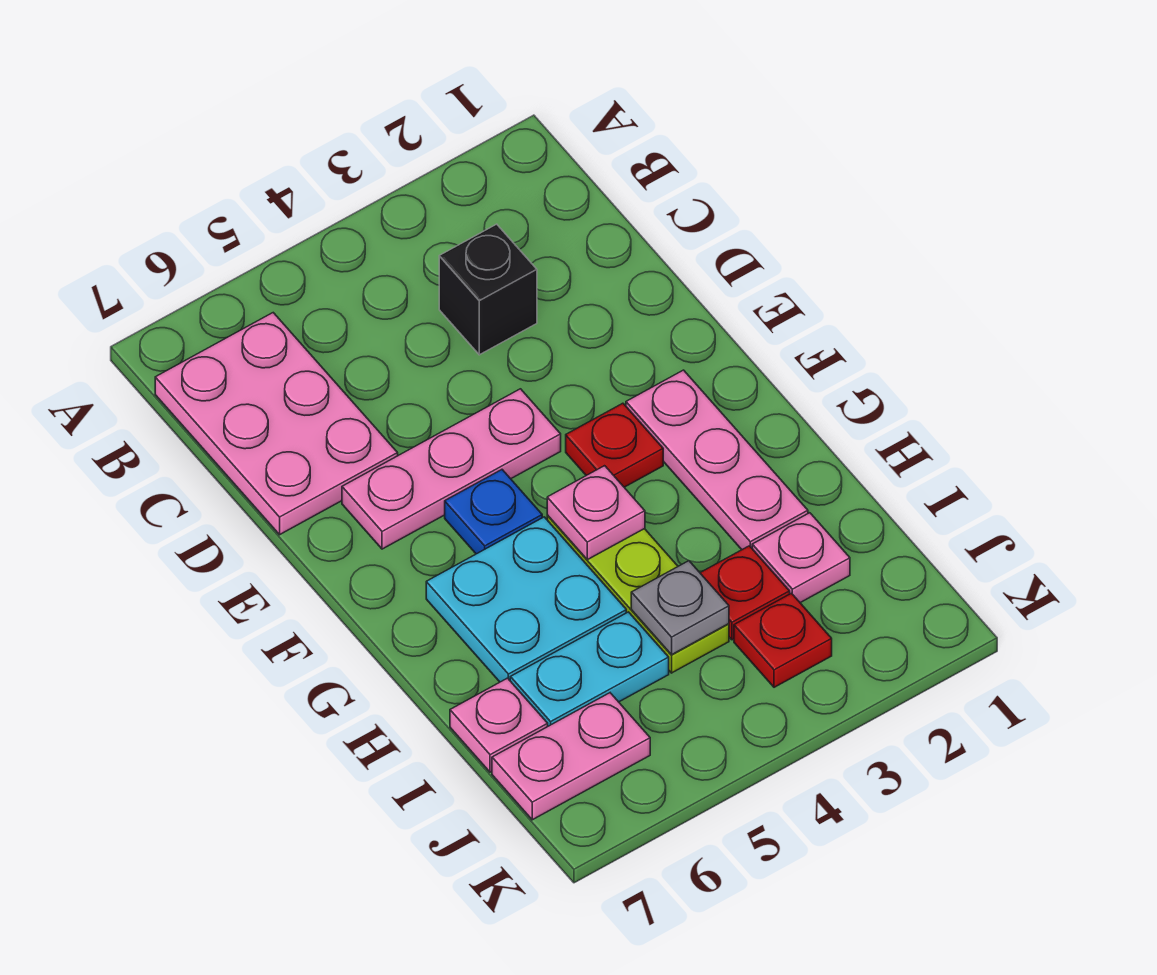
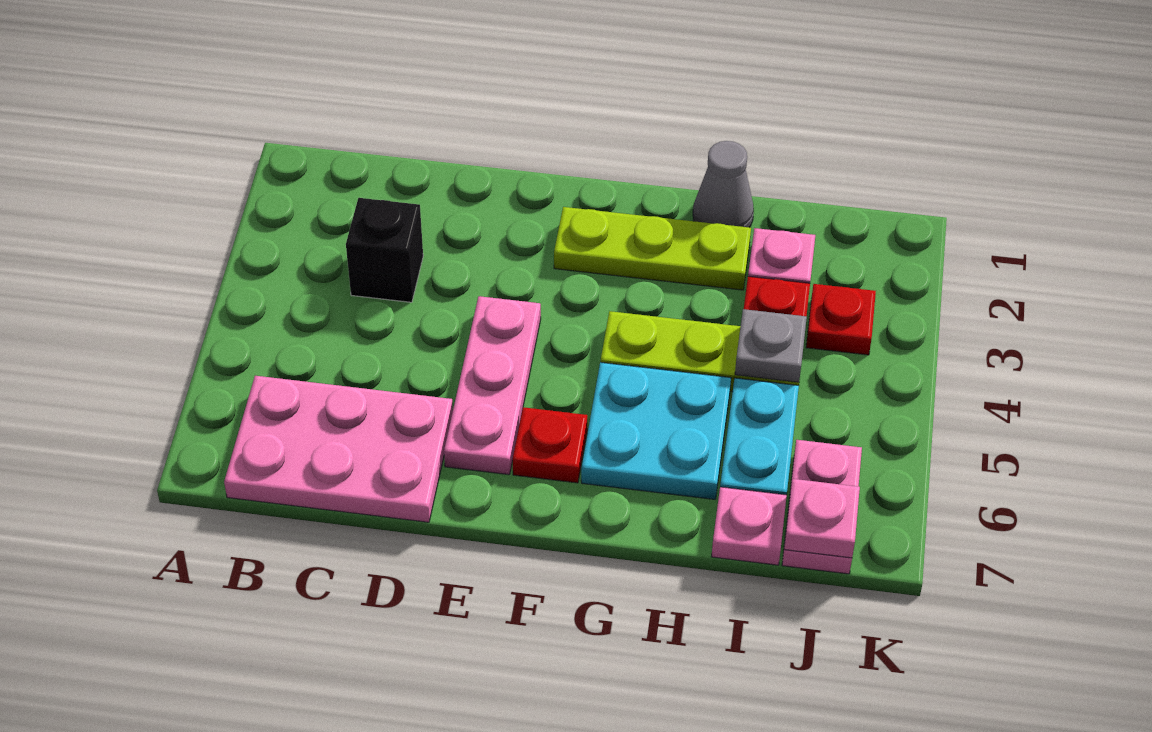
pink plate F2:H2 level 1 -> lime plate F2:H2 level 1
red plate F3 level 1 -> red plate F6 level 1
blue plate F5 level 1 -> none
pink plate G4 level 2 -> pink plate J7 level 2
none -> grey cone H1 level 1

